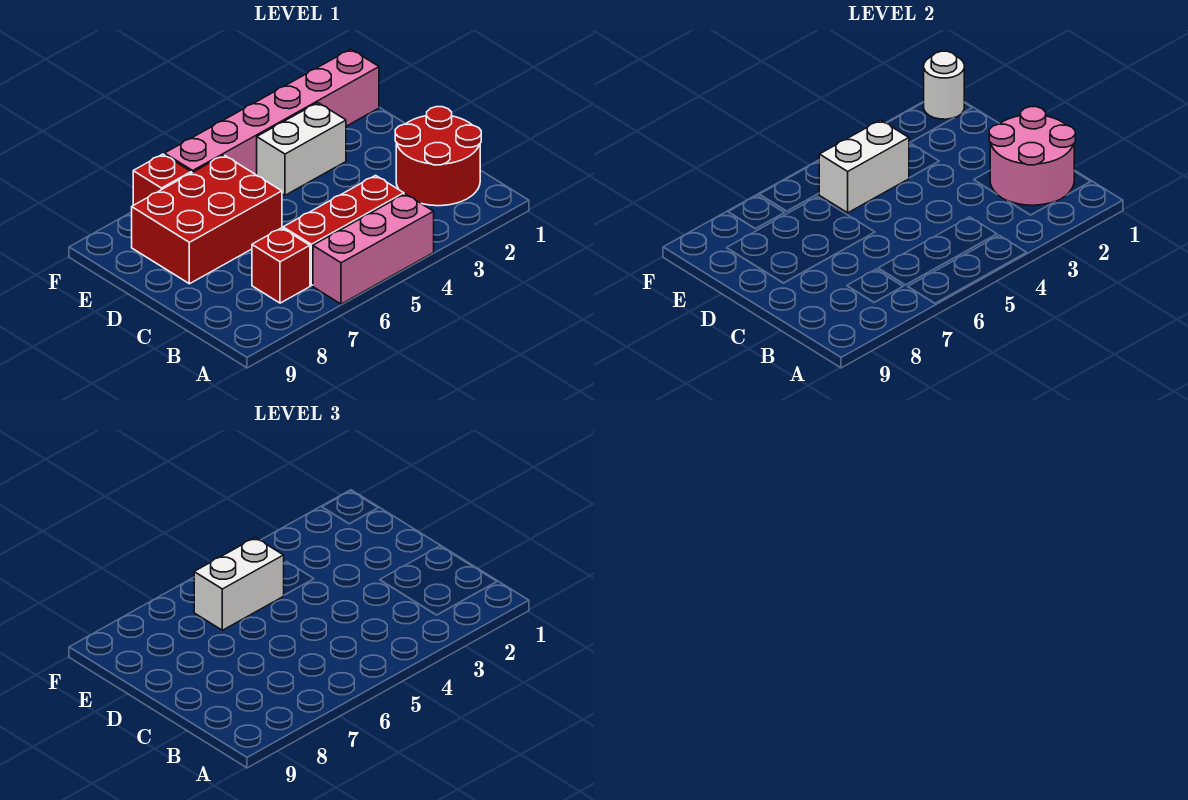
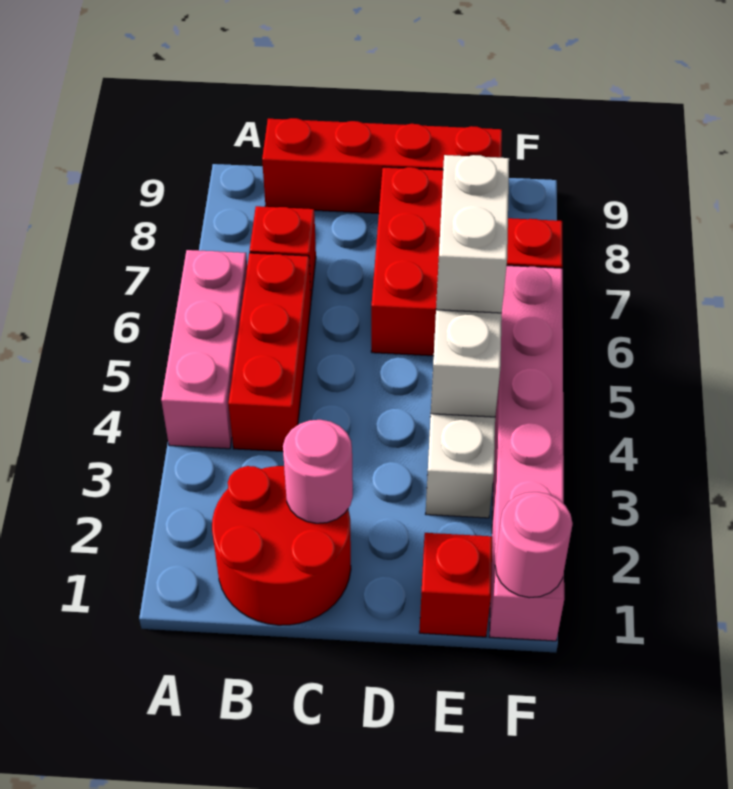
pink round brick B1:C2 level 2 -> pink round brick C2 level 2
none -> red brick B9:E9 level 1
none -> red brick E1 level 1
white round brick F1 level 2 -> pink round brick F1 level 2

